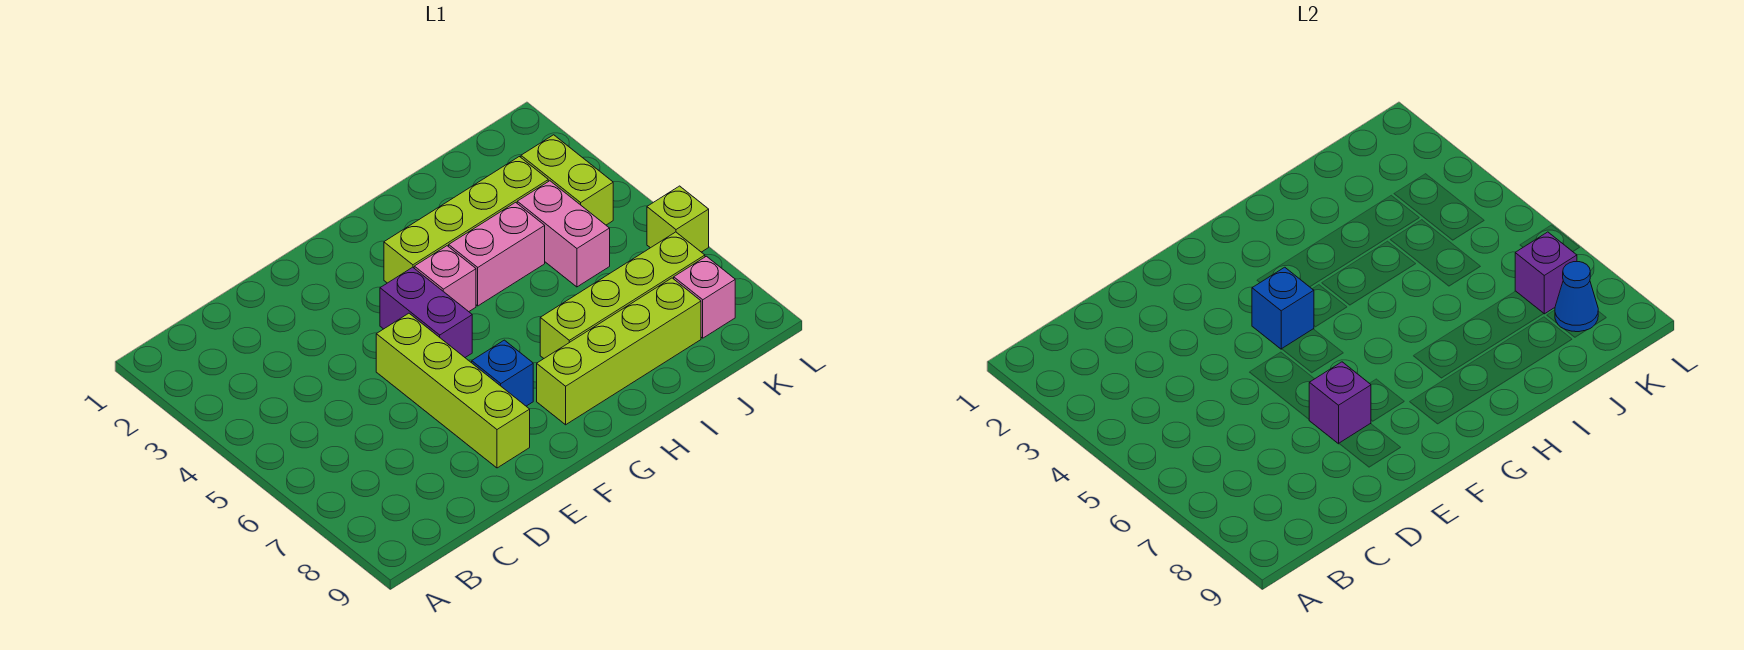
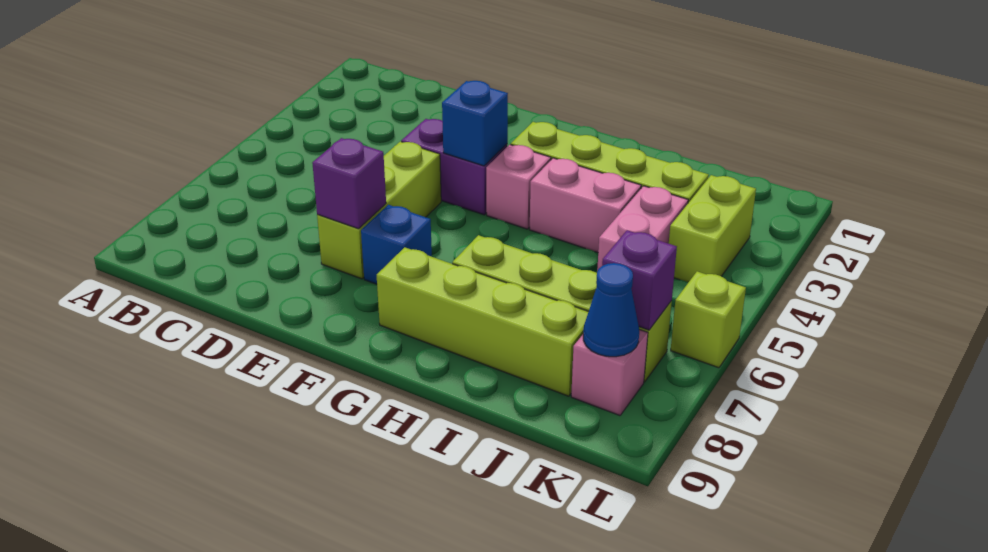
lime brick E5:E8 level 1 -> lime brick E5:E7 level 1
purple brick F4:F5 level 1 -> purple brick E4:F4 level 1

